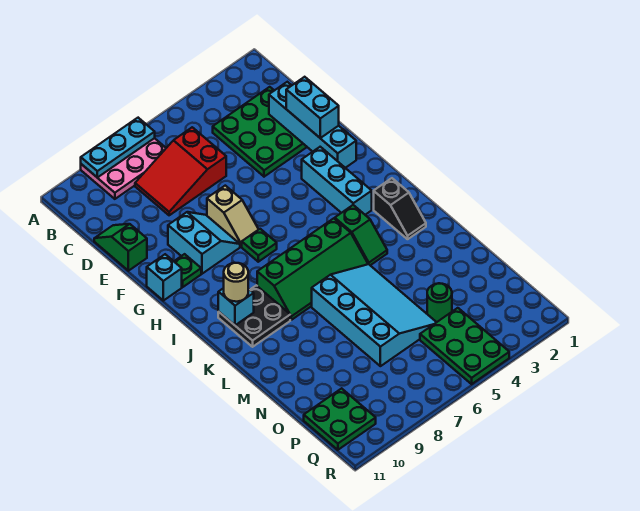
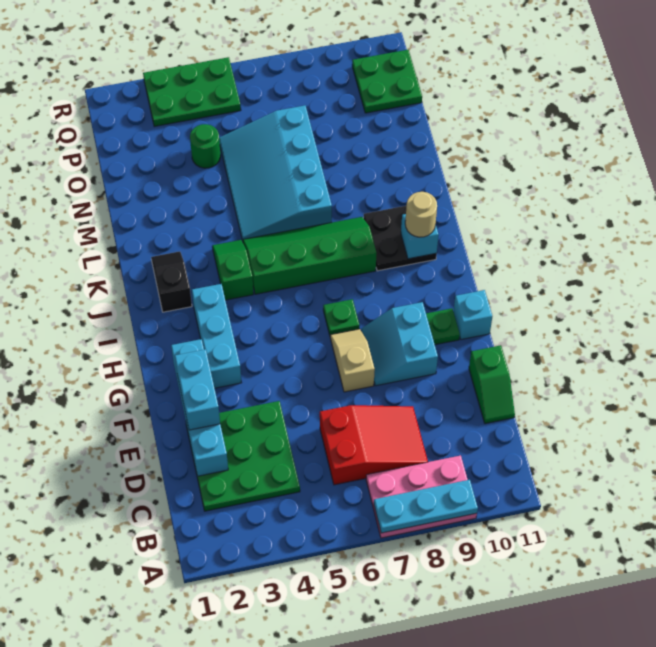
green plate P4:R5 level 1 -> green plate Q3:R5 level 1

